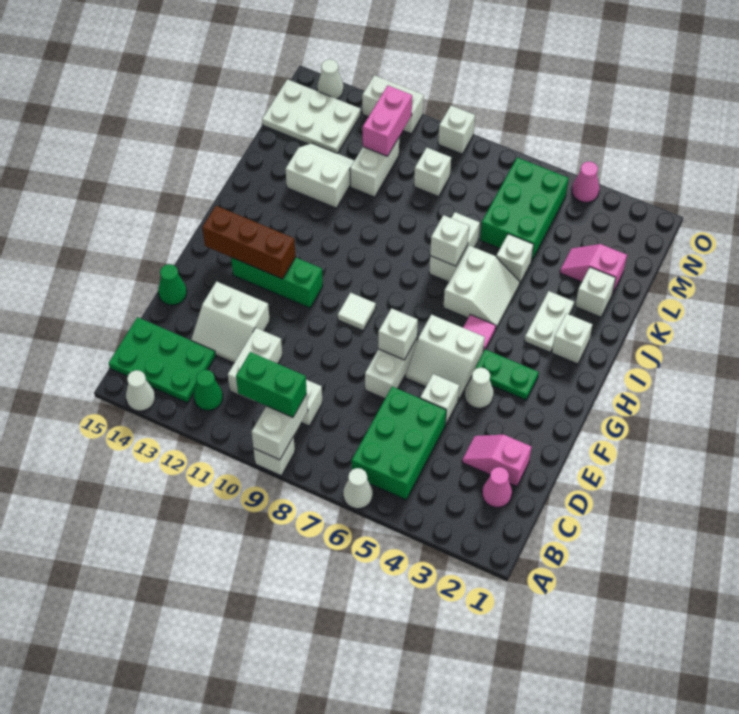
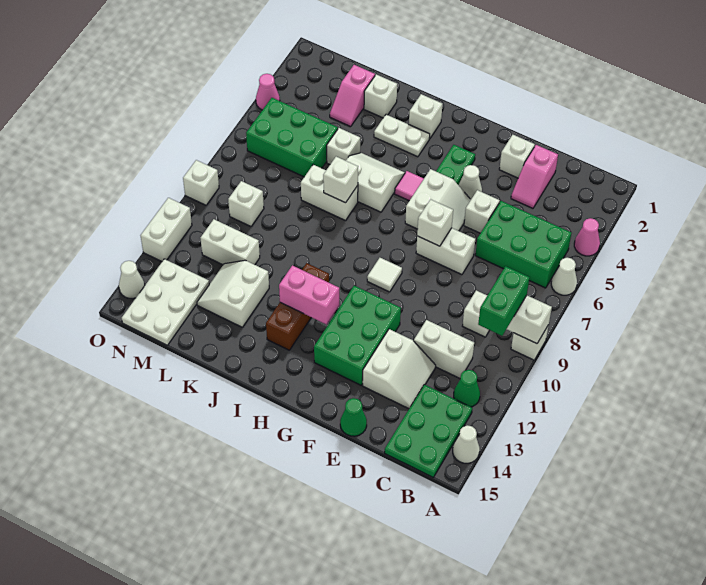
pink cone C2 level 1 -> pink cone A4 level 1
none -> white brick E2 level 1
green brick G11:G13 level 1 -> green brick F11:G13 level 1
brown brick G12:G14 level 2 -> brown brick I11:I13 level 1
pink brick M11:N11 level 2 -> pink brick H12:I12 level 2

